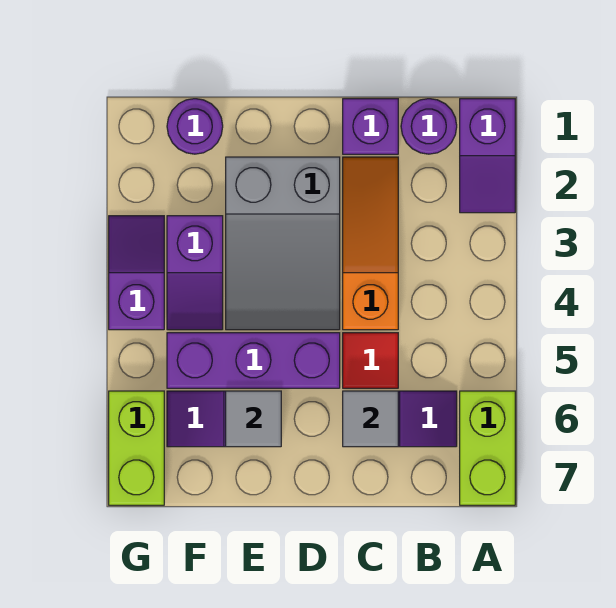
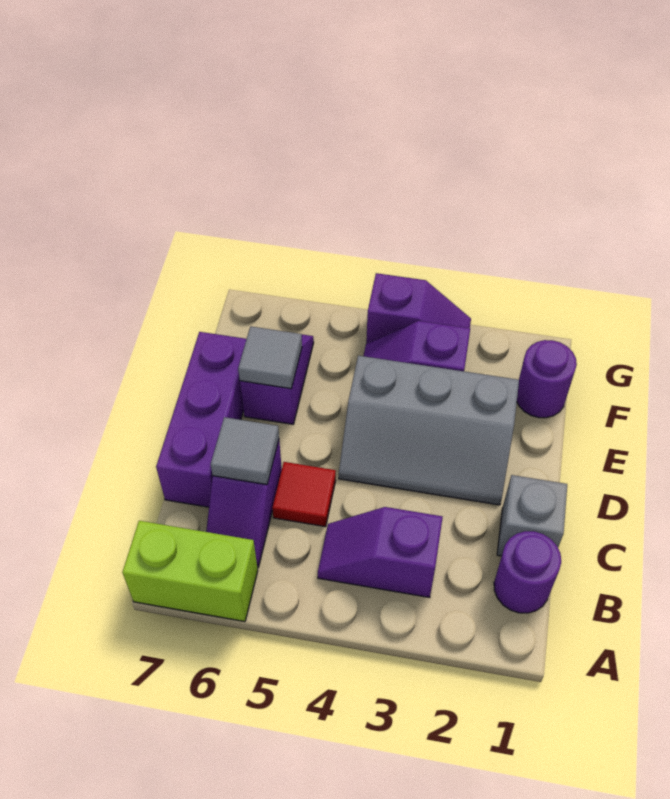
purple slope A1:A2 level 1 top 1 -> purple slope B3:B4 level 1 top 3
purple brick C1 level 1 -> grey brick C1 level 1
orange slope C2:C4 level 1 top 4 -> none
grey slope D2:E4 level 1 top 2 -> grey slope D2:E4 level 1 top E
purple brick D5:F5 level 1 -> purple brick C7:E7 level 1
lime brick G6:G7 level 1 -> none

